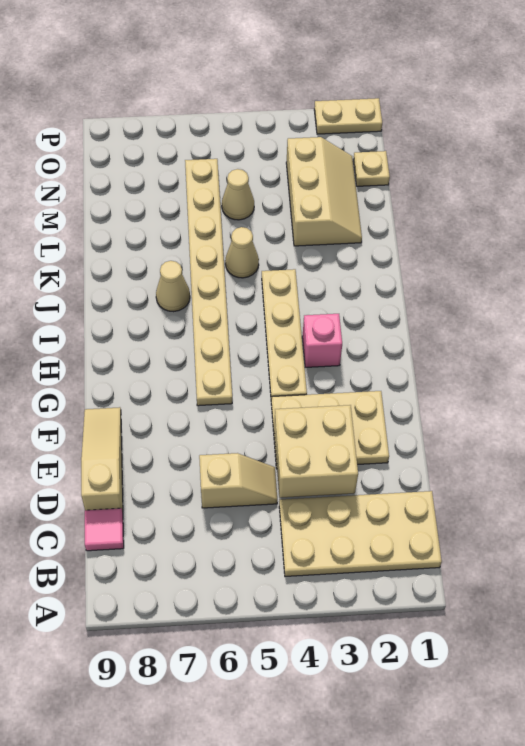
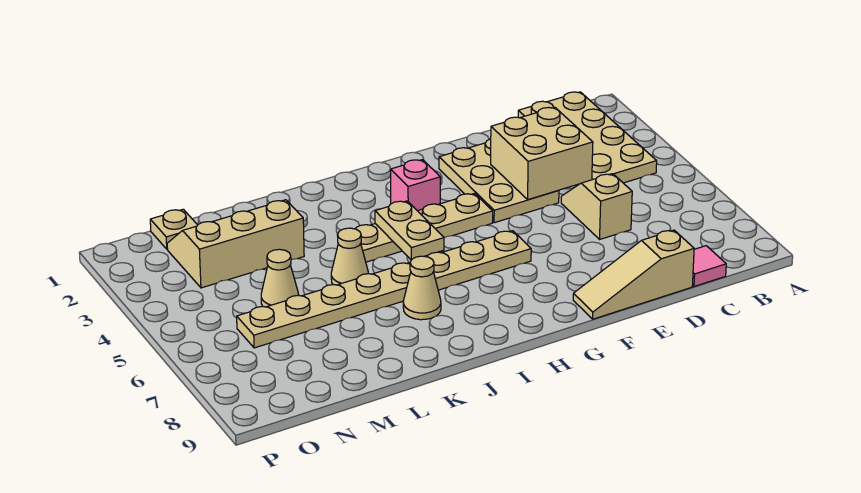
tan plate P1:P2 level 1 -> tan plate I4:I5 level 2

